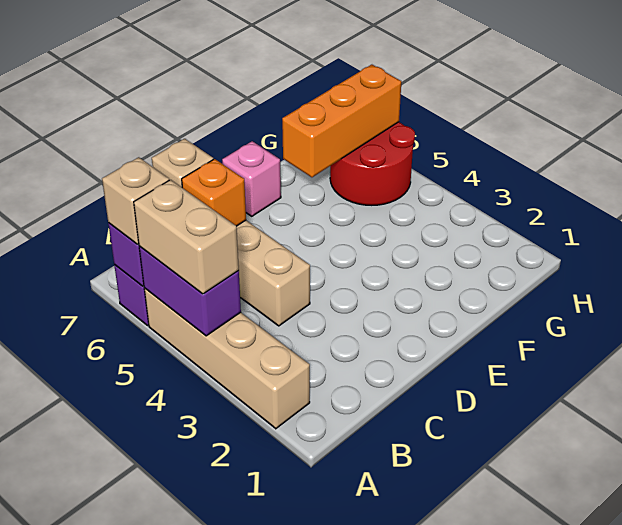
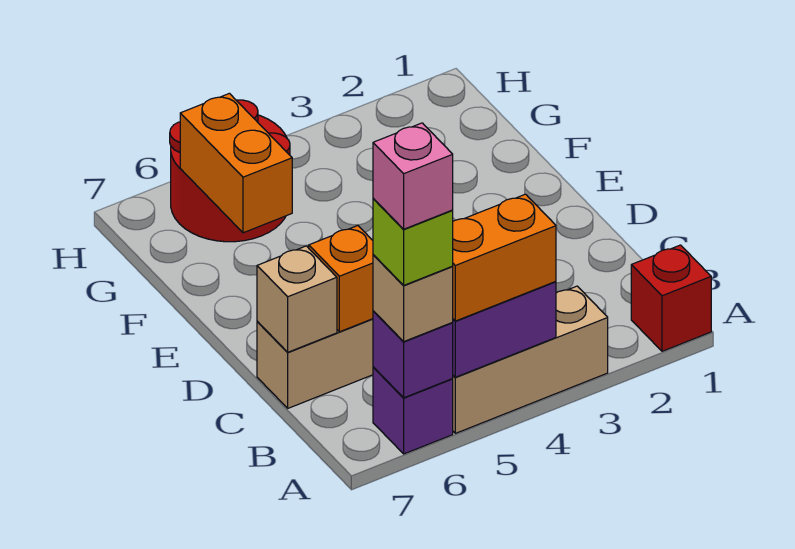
none -> red brick A1 level 1
tan brick A2:A5 level 1 -> tan brick A3:A5 level 1
tan brick A4:A5 level 3 -> orange brick A4:A5 level 3
none -> lime brick A6 level 4
pink brick E7 level 1 -> pink brick A6 level 5
orange brick F6:H6 level 2 -> orange brick F6:G6 level 2

